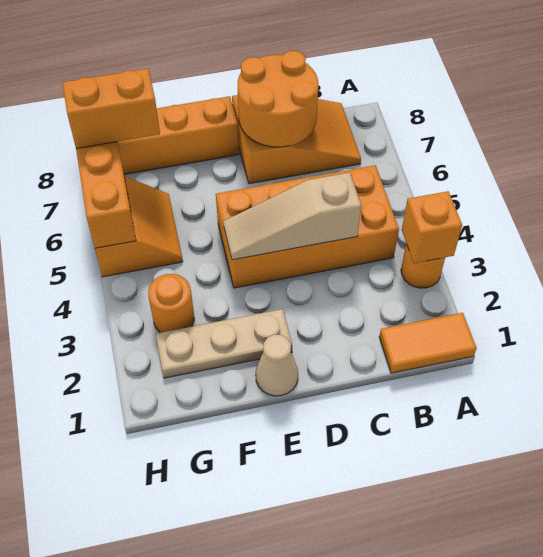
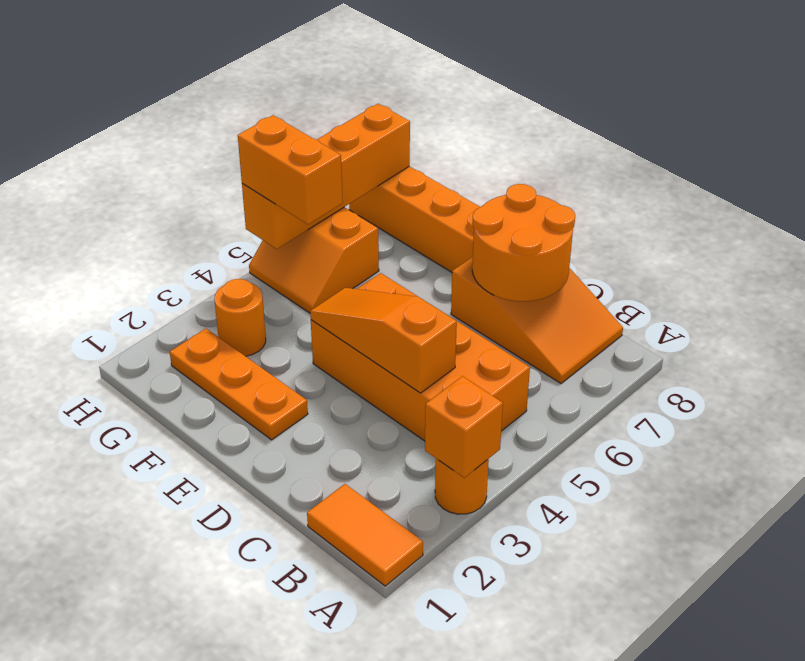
tan slope C4:E4 level 2 top C -> orange slope C4:E4 level 2 top C
tan cone E1 level 1 -> none
tan plate E2:G2 level 1 -> orange plate E2:G2 level 1
orange slope G5:H6 level 1 top H -> orange slope G5:H6 level 1 top 6
orange brick G7:H7 level 3 -> orange brick G5:H5 level 3

